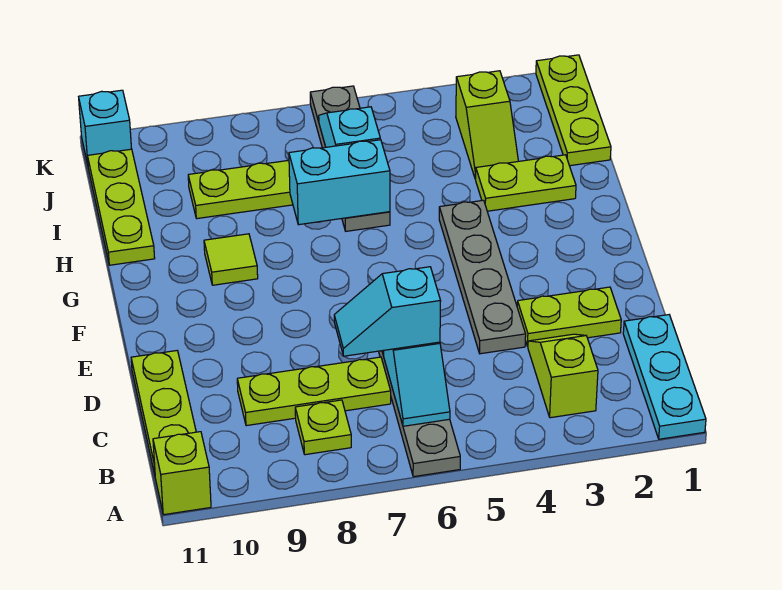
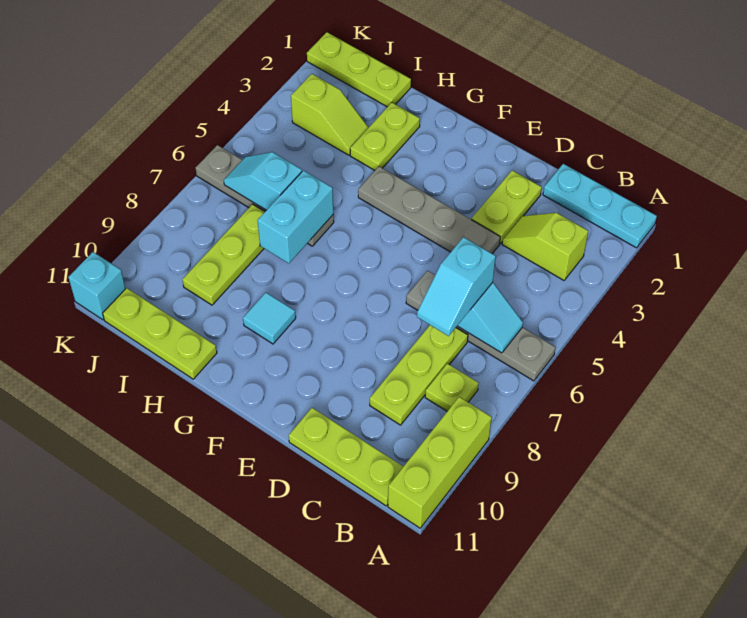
lime brick A11 level 1 -> lime brick A9:A11 level 1
lime tile G9 level 1 -> cyan tile G9 level 1

